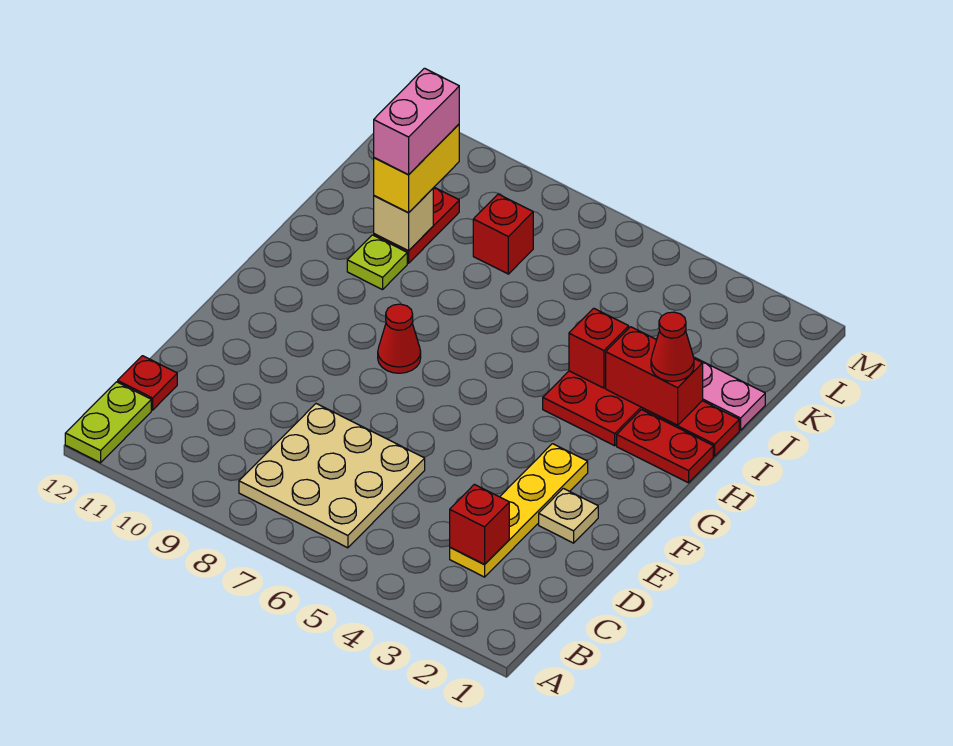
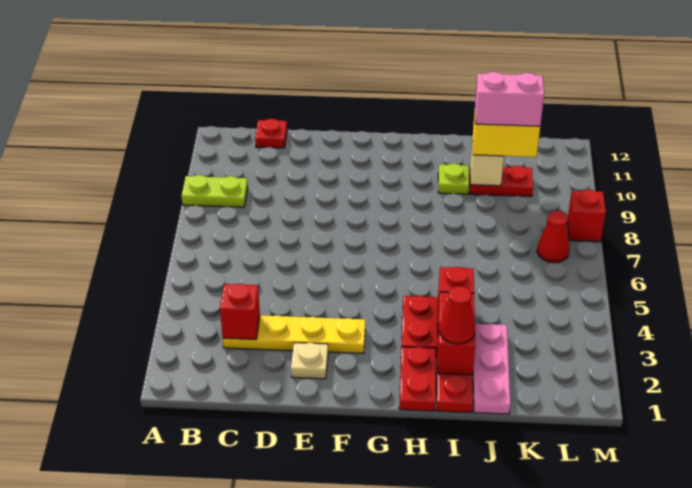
lime plate A12:B12 level 1 -> lime plate A9:B9 level 1
tan plate B6:D8 level 1 -> none
red cone G8 level 1 -> red cone L7 level 1
red brick K8 level 1 -> red brick M8 level 1

